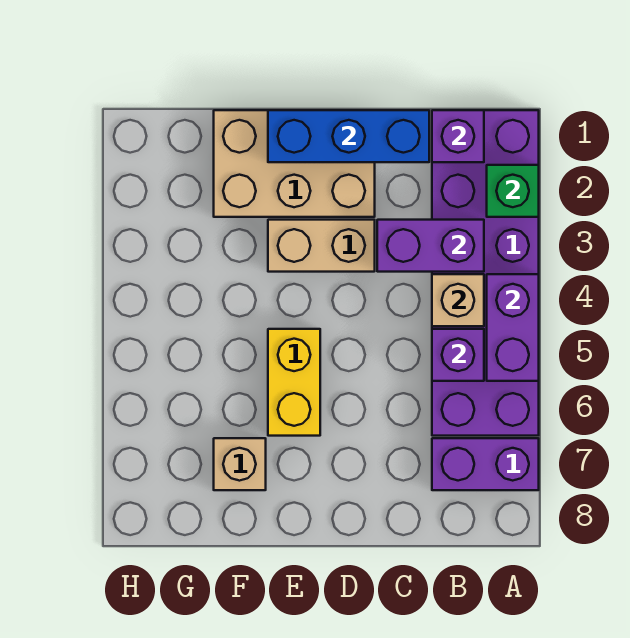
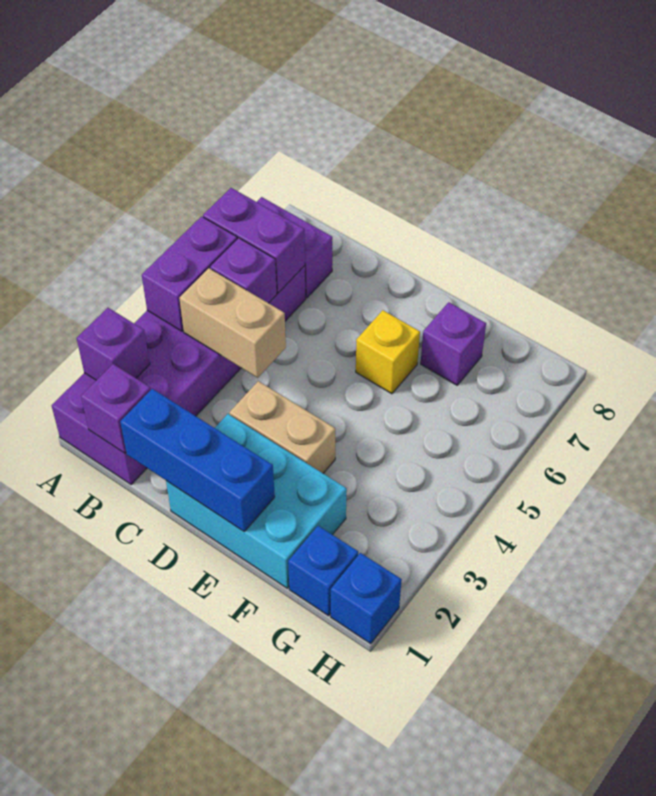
green brick A2 level 2 -> purple brick A2 level 2
purple brick B3:C3 level 2 -> purple brick A6:B6 level 2
tan brick B4 level 2 -> tan brick B4:C4 level 2
tan brick D1:F2 level 1 -> cyan brick D1:F2 level 1
yellow brick E5:E6 level 1 -> yellow brick E6 level 1
tan brick F7 level 1 -> purple brick F7 level 1
none -> blue brick G1 level 1
none -> blue brick H1 level 1

